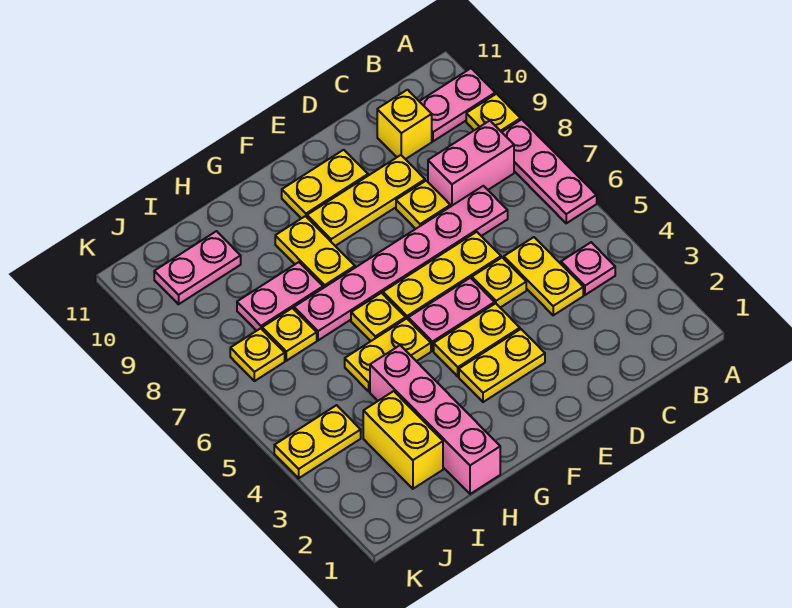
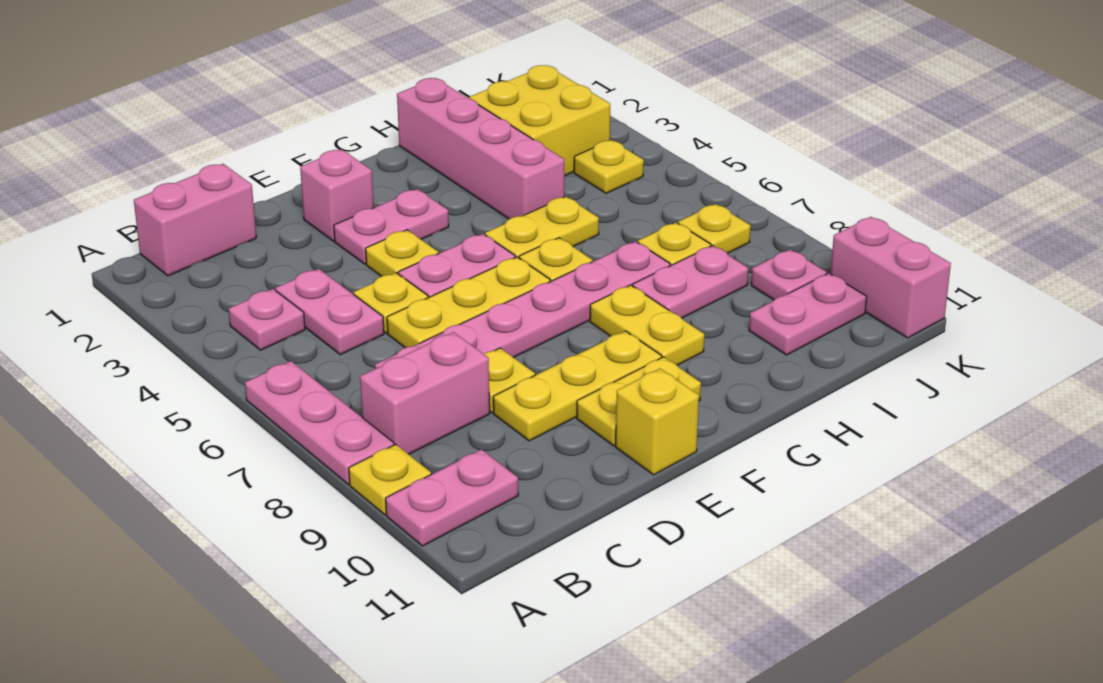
none -> pink brick B1:C1 level 1
yellow plate C4:C5 level 1 -> pink plate C4:C5 level 1
yellow brick C10 level 1 -> yellow brick E11 level 1
none -> pink brick E2 level 1
yellow plate E3:F3 level 1 -> pink plate E3:F3 level 1
yellow plate E4:F4 level 1 -> yellow plate E4 level 1
yellow brick I2:I3 level 1 -> yellow brick I2:J3 level 1
yellow plate J4:K4 level 1 -> yellow plate J4 level 1
none -> pink plate J9 level 1
none -> pink brick K10:K11 level 1

